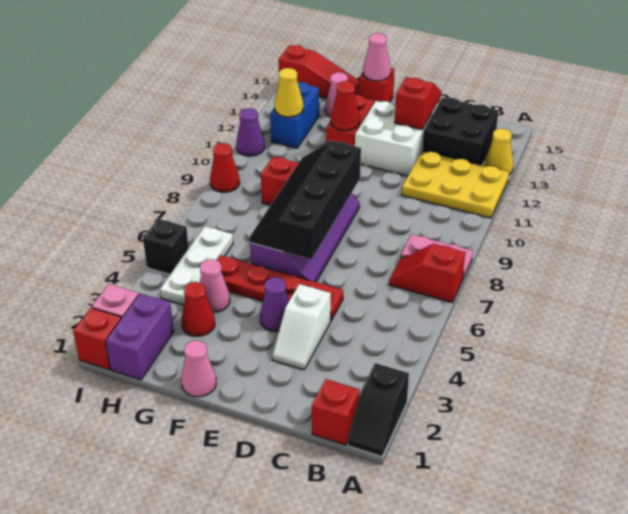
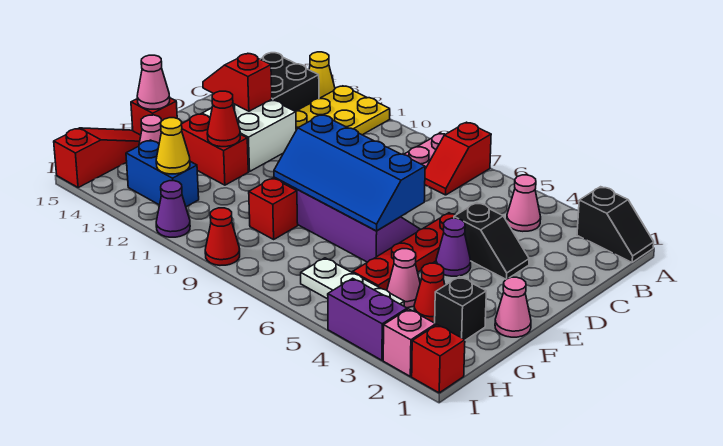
red brick B1 level 1 -> none
none -> pink cone B4 level 1
white slope D3:D4 level 1 top 4 -> black slope D3:D4 level 1 top 4
black slope E6:F9 level 2 top E -> blue slope E6:F9 level 2 top E
purple brick H1:H2 level 1 -> purple brick I3:I4 level 1
black brick I5 level 1 -> black brick G2 level 1

